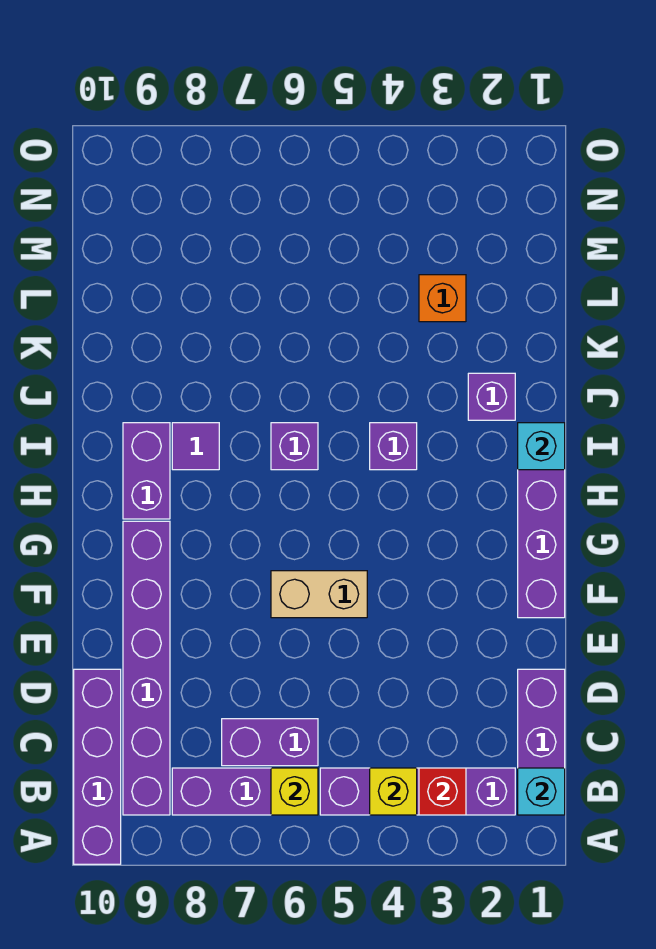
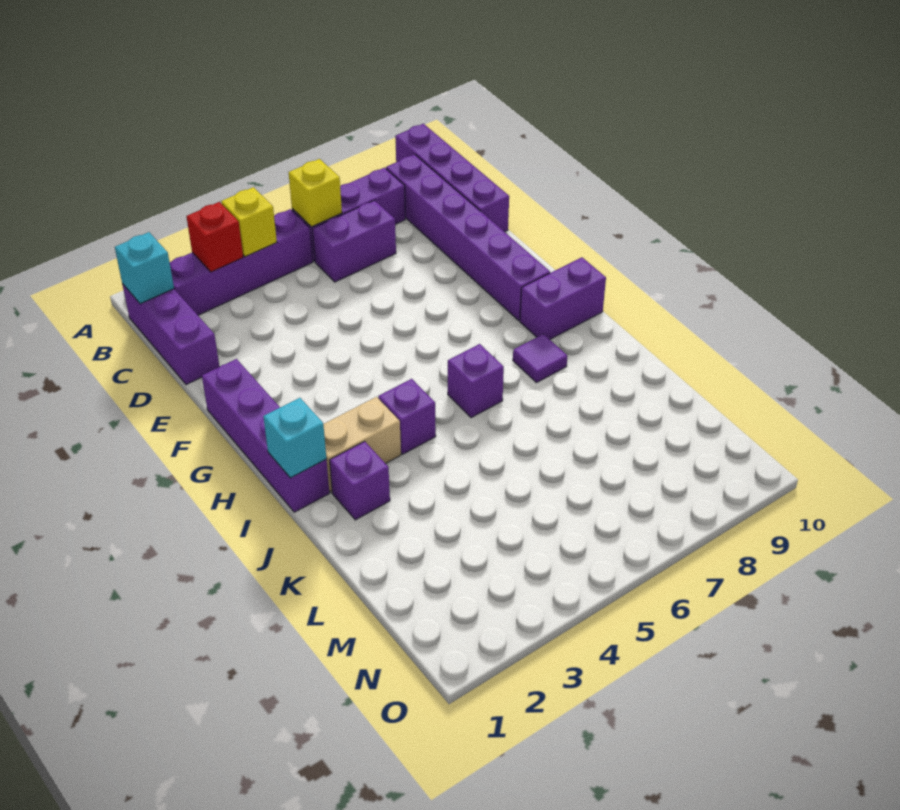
tan brick F5:F6 level 1 -> tan brick I2:I3 level 1
purple brick H9:I9 level 1 -> purple brick H9:H10 level 1
orange brick L3 level 1 -> none

